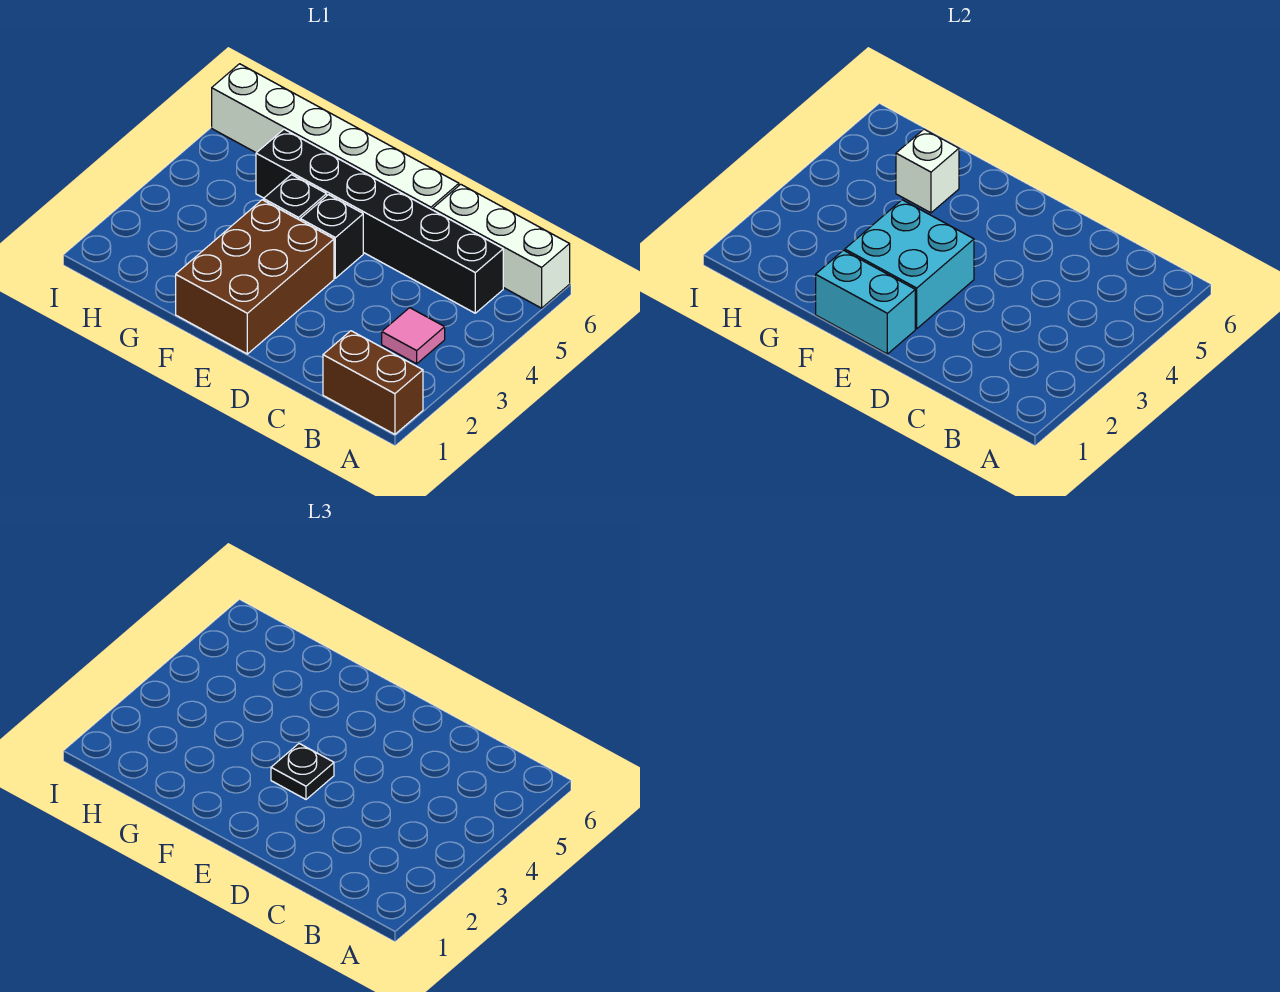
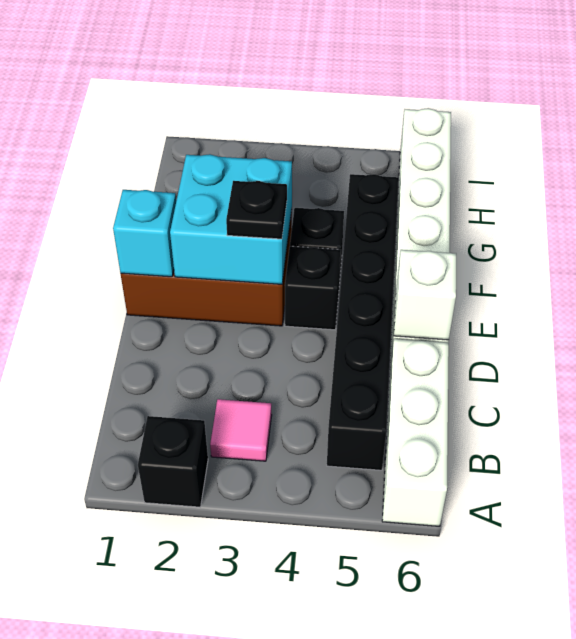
brown brick A1:B1 level 1 -> none
none -> black brick A2 level 1
cyan brick E1:F1 level 2 -> cyan brick E1 level 2
white brick G5 level 2 -> white brick D6 level 2

